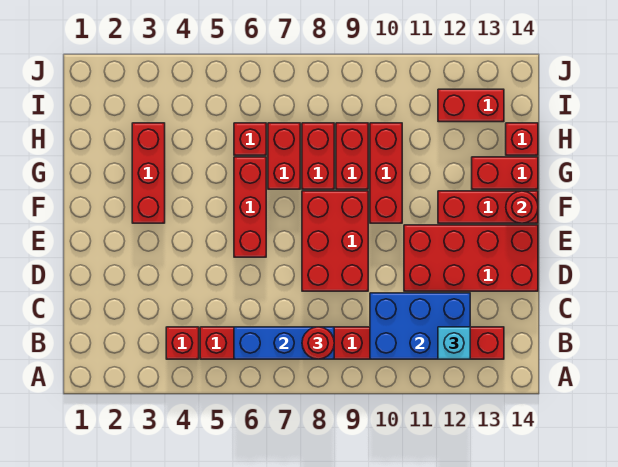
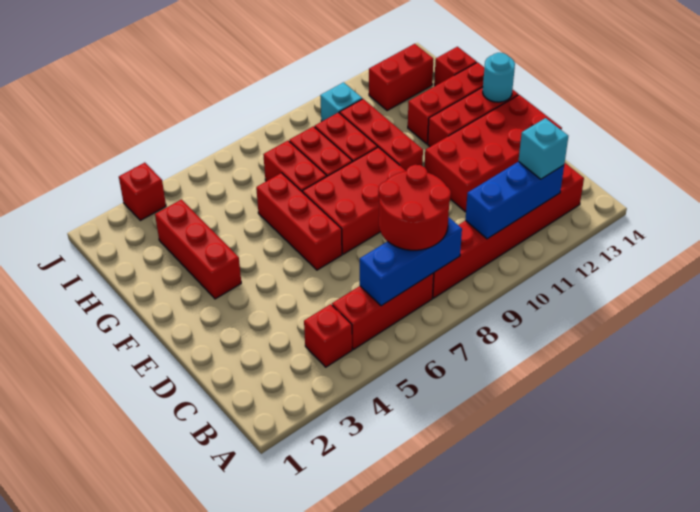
red round brick B8 level 3 -> red round brick B7:C8 level 3
blue brick B10:C12 level 2 -> blue brick B10:B12 level 2
red brick D8:F9 level 1 -> red brick E7:F9 level 1
red round brick F14 level 2 -> cyan round brick F14 level 2
red brick G13:G14 level 1 -> red brick G12:G14 level 1
red brick H6 level 1 -> red brick J3 level 1
none -> cyan brick I10 level 1

